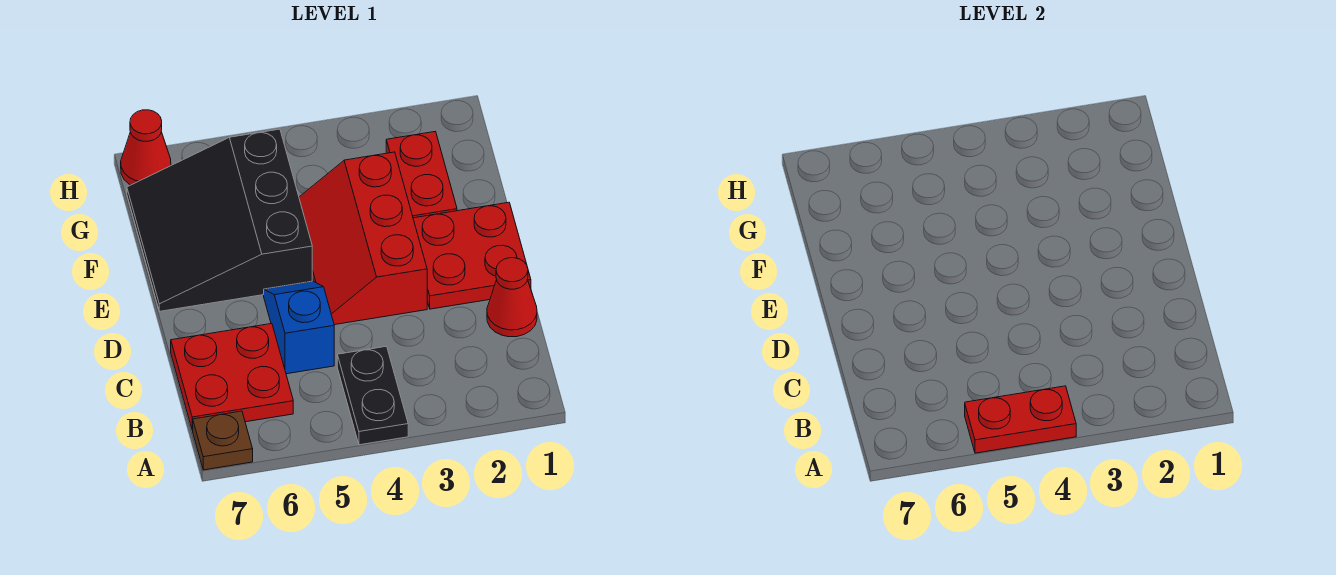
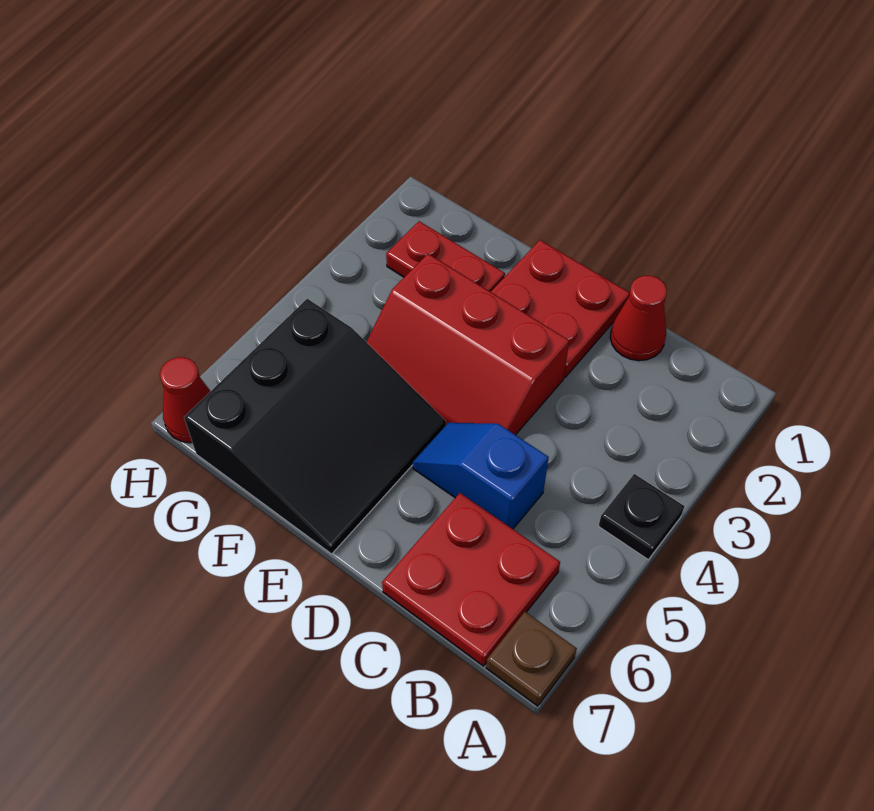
black plate A4:B4 level 1 -> black plate A4 level 1
red plate A4:A5 level 2 -> none
black slope E5:G7 level 1 top 5 -> black slope E5:G7 level 1 top G

